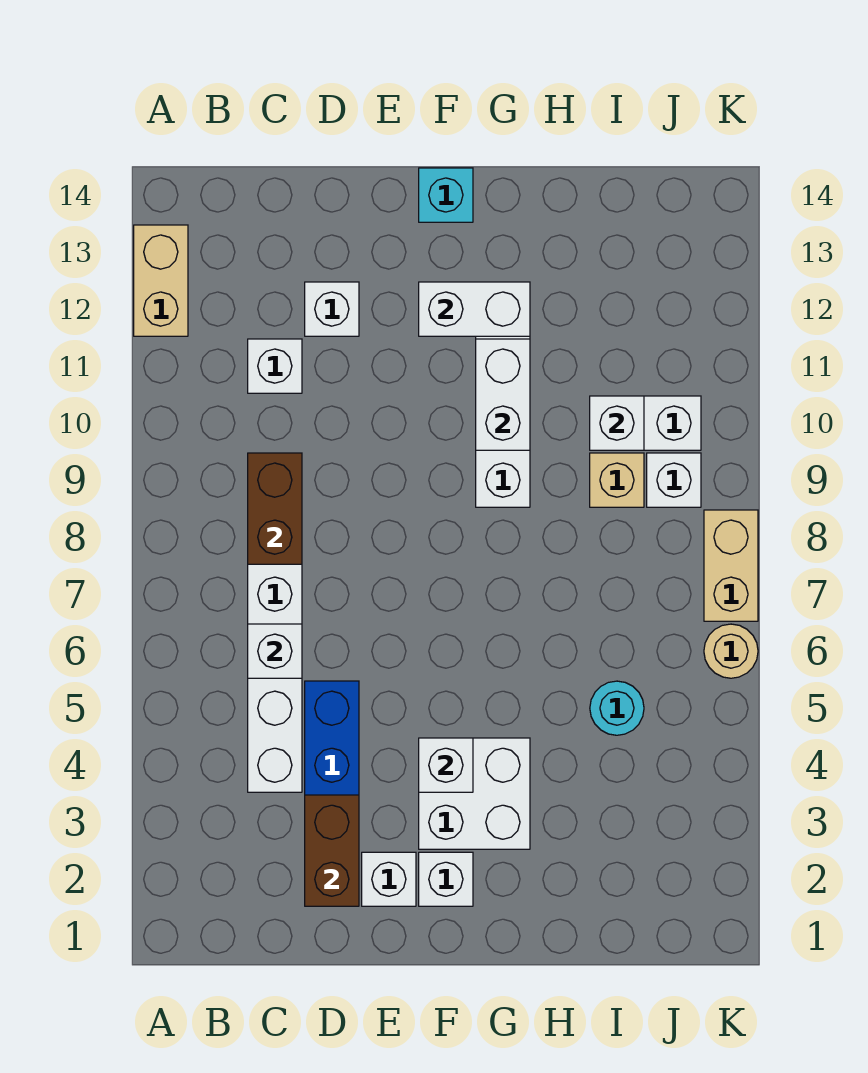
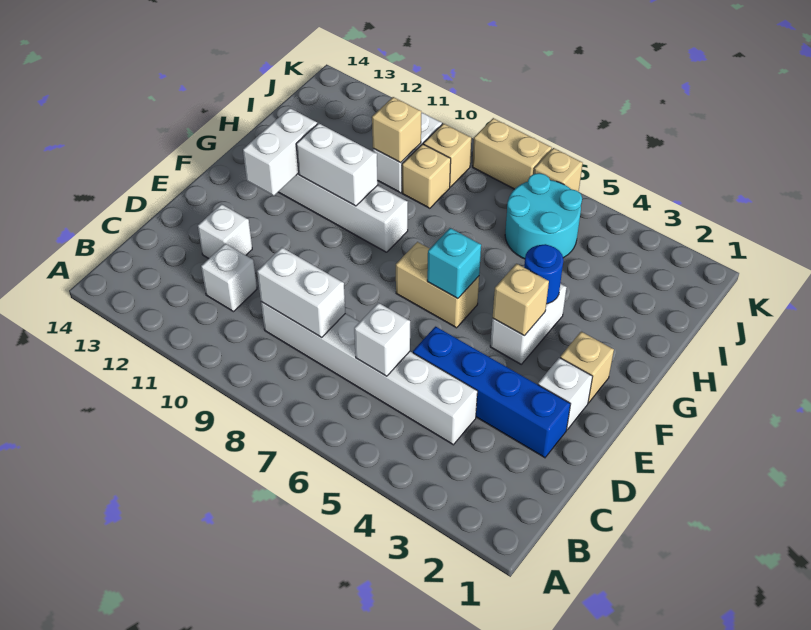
tan brick A12:A13 level 1 -> tan brick F6:F7 level 1
brown brick C8:C9 level 2 -> white brick C8:C9 level 2
brown brick D2:D3 level 2 -> none
white brick F2 level 1 -> tan brick F2 level 1
white brick F3:G4 level 1 -> white brick F4:G4 level 1
white brick F4 level 2 -> tan brick F4 level 2
cyan brick F14 level 1 -> cyan brick F6 level 2
none -> blue round brick G4 level 2
cyan round brick I5 level 1 -> cyan round brick I5:J6 level 1
white brick I10 level 2 -> tan brick I10 level 2
white brick J9 level 1 -> tan brick J9 level 1
tan round brick K6 level 1 -> tan brick K6 level 1

